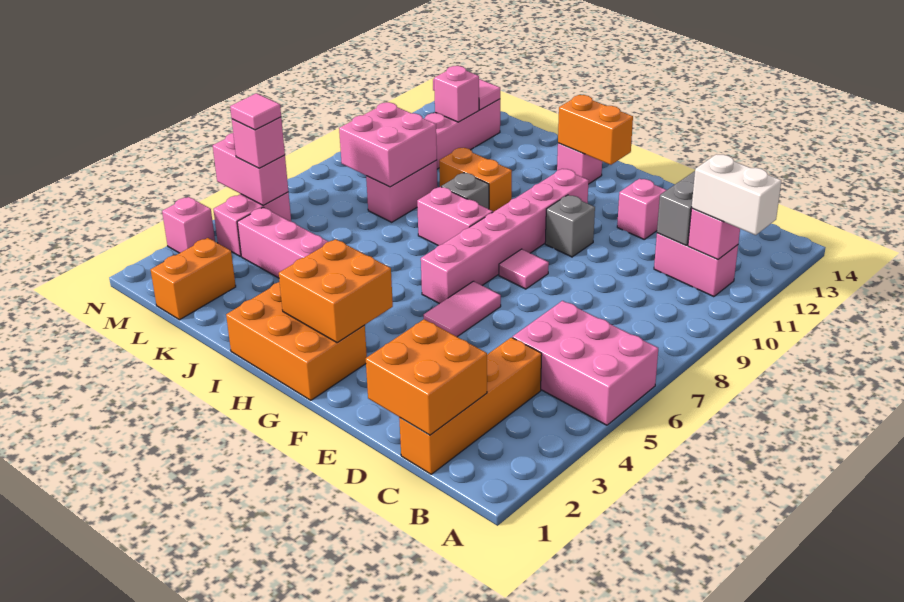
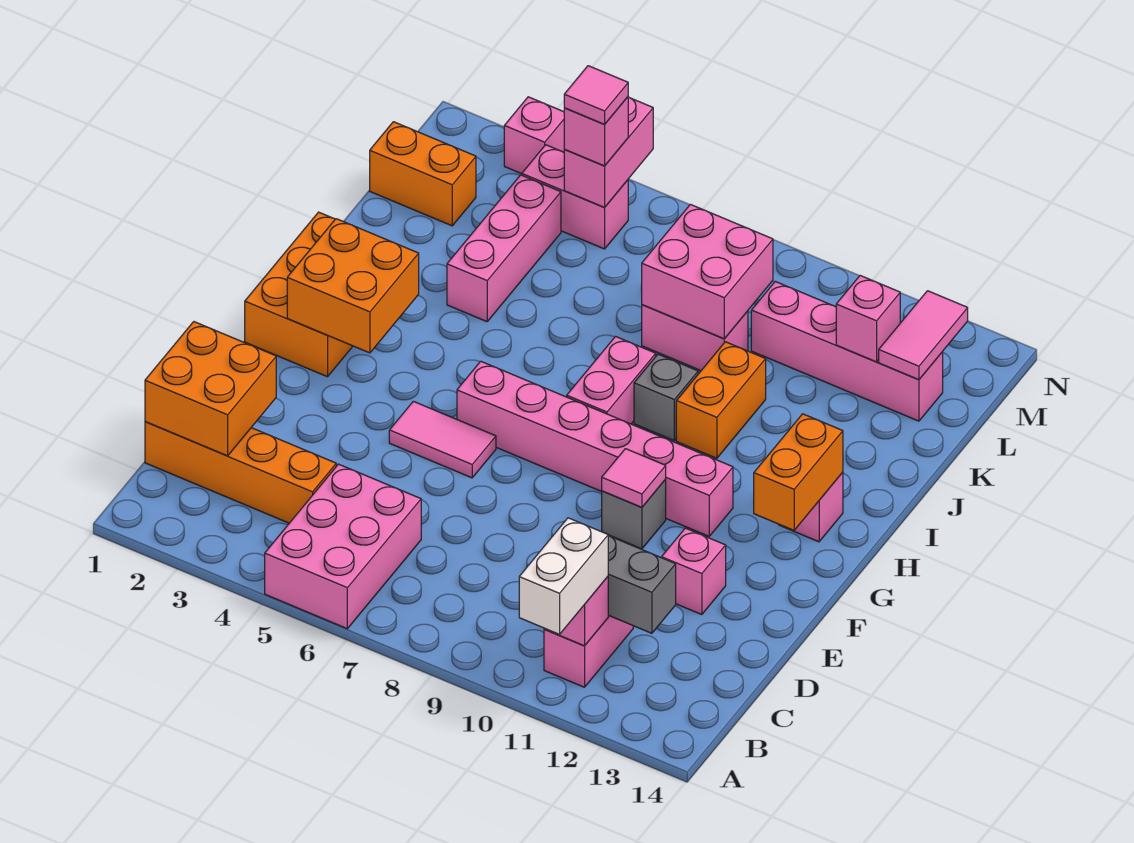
pink tile F8 level 1 -> pink tile F10 level 2

